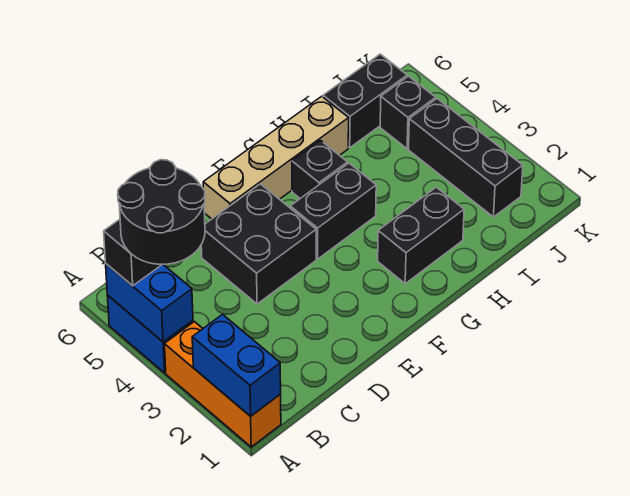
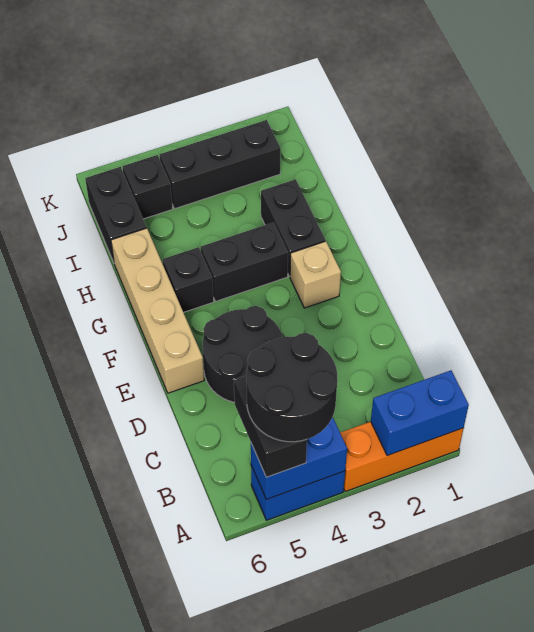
black brick D4:E5 level 1 -> black round brick D4:E5 level 1
none -> tan brick F2 level 1
black brick F4:G4 level 1 -> black brick G3:G4 level 1

